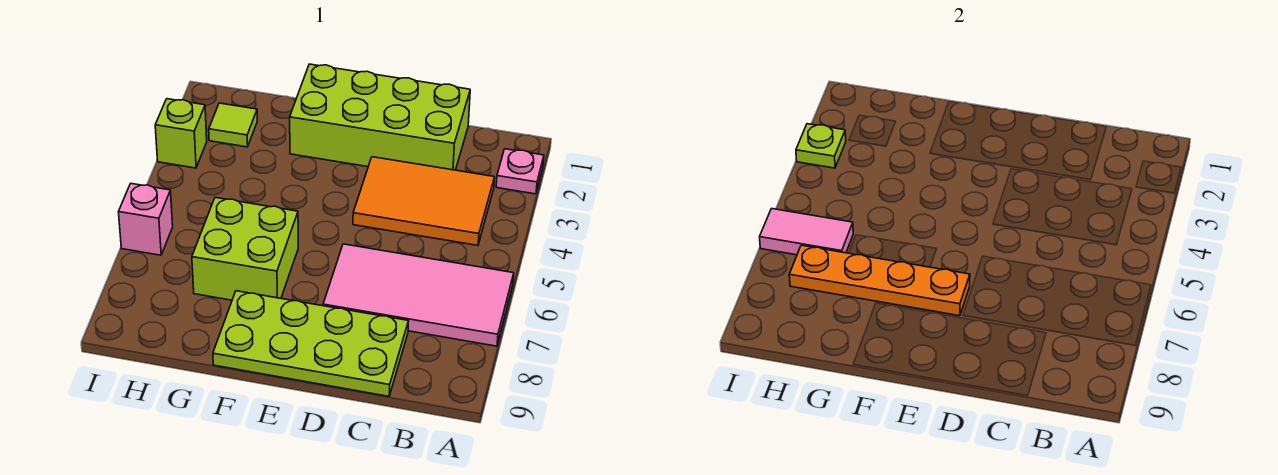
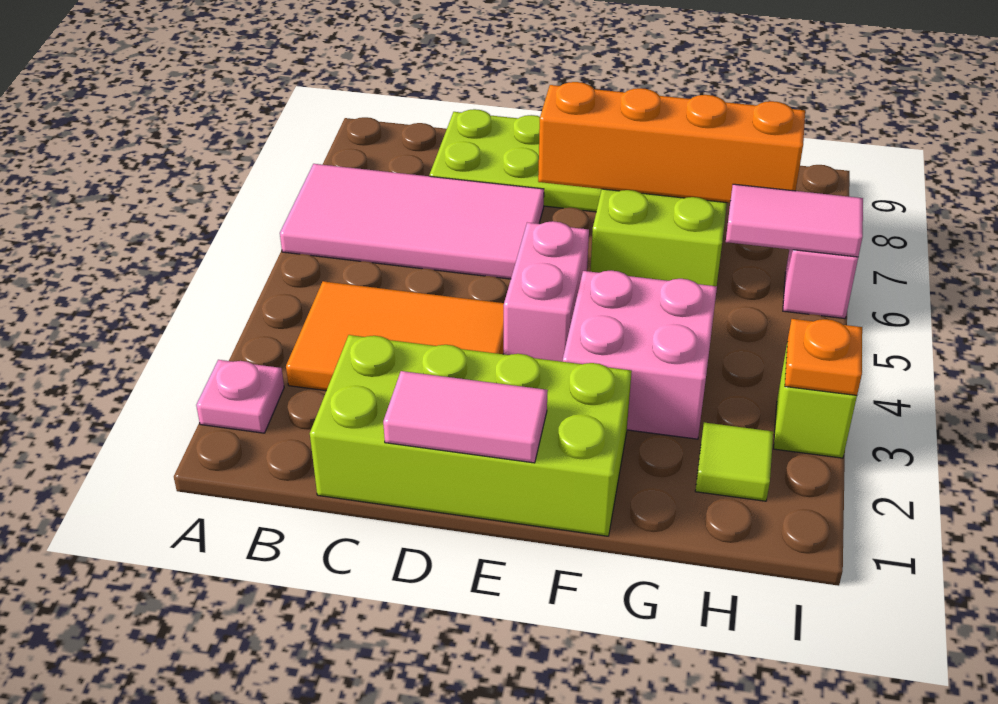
none -> pink tile D1:E1 level 2
none -> pink brick E4:E5 level 1
orange plate E7:H7 level 2 -> orange brick E7:H7 level 2
none -> pink brick F3:G4 level 1
lime plate I3 level 2 -> orange plate I3 level 2

